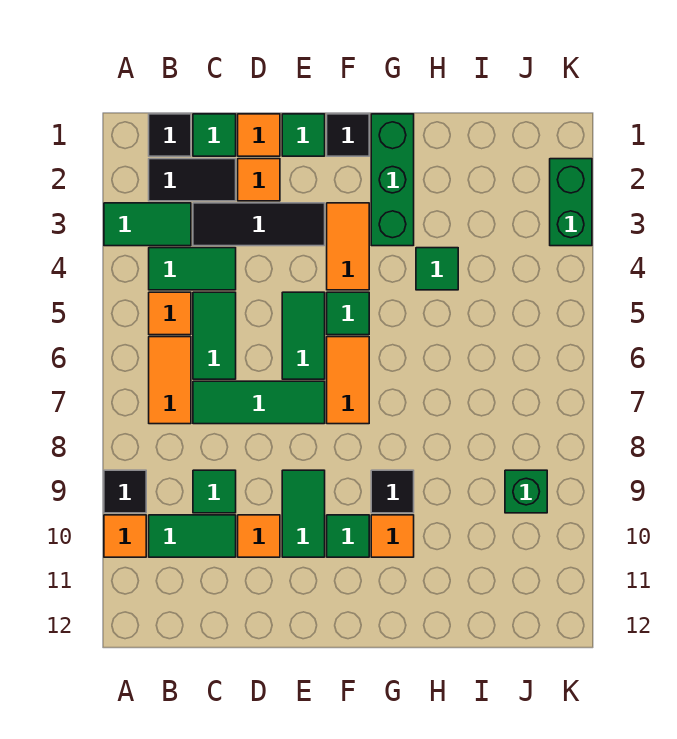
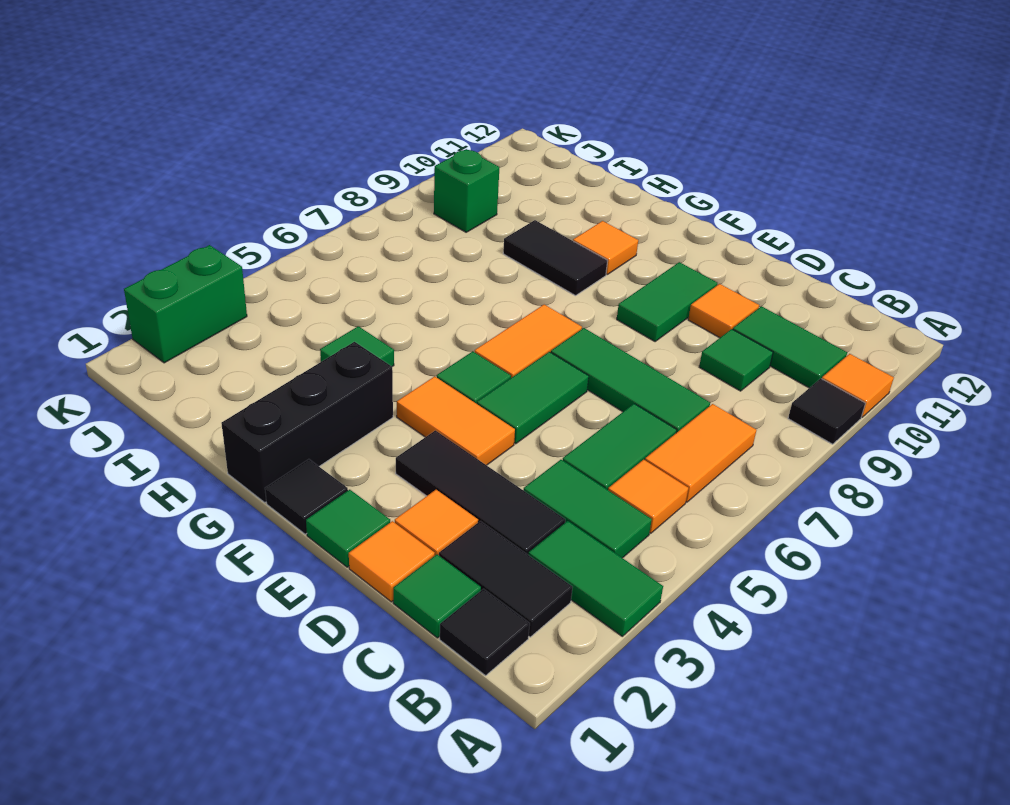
orange tile F3:F4 level 1 -> orange tile E4:F4 level 1
green tile F10 level 1 -> none
green brick G1:G3 level 1 -> black brick G1:G3 level 1
black tile G9 level 1 -> black tile G9:H9 level 1

